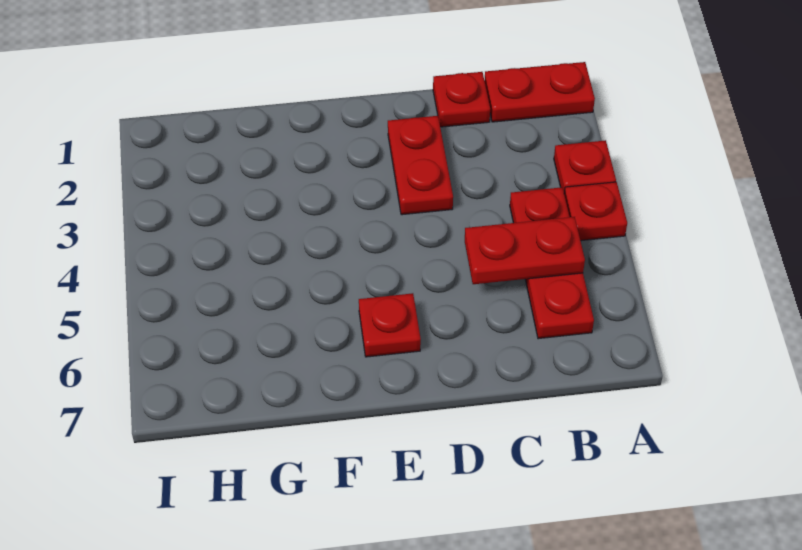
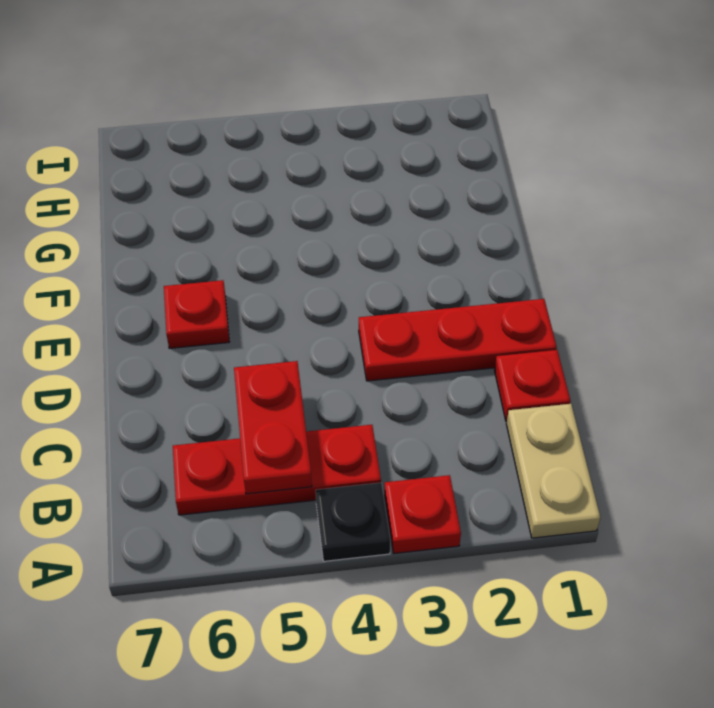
red plate A1:B1 level 1 -> tan plate A1:B1 level 1
red plate A4 level 1 -> black plate A4 level 1
red plate D2:D3 level 1 -> red plate D1:D3 level 1

